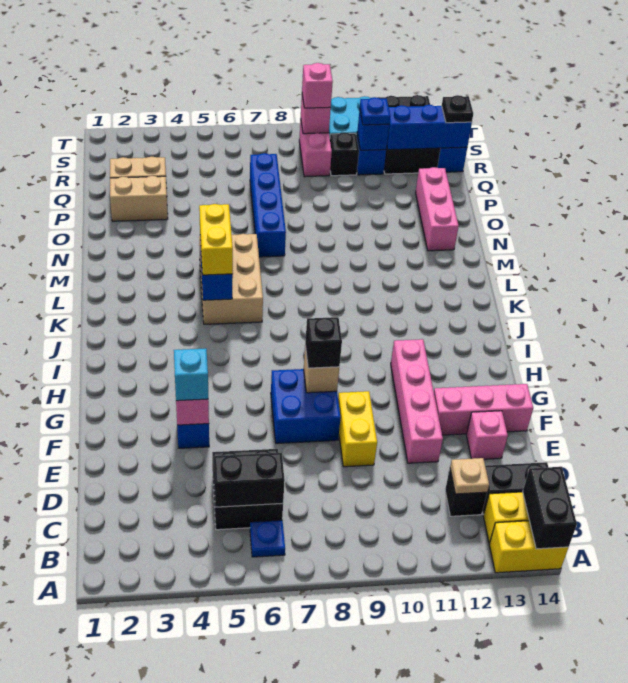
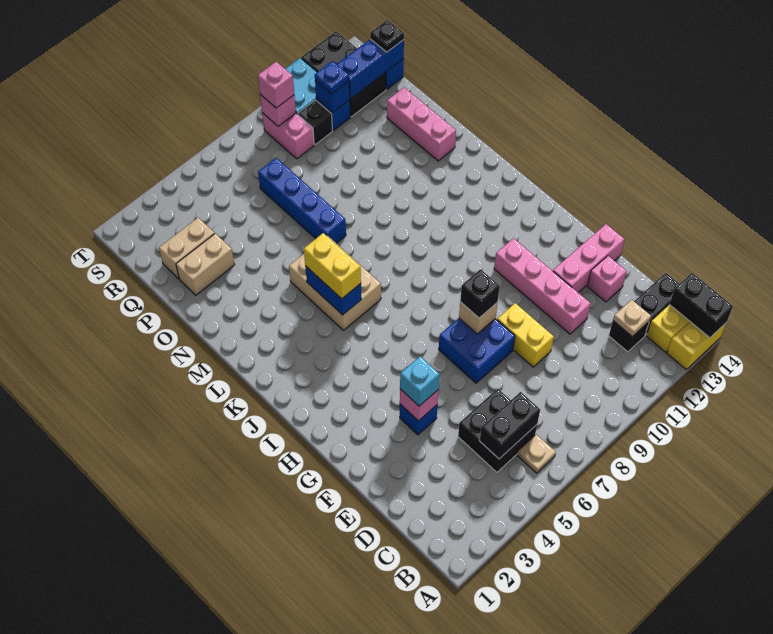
blue plate B6 level 1 -> tan plate B6 level 1

